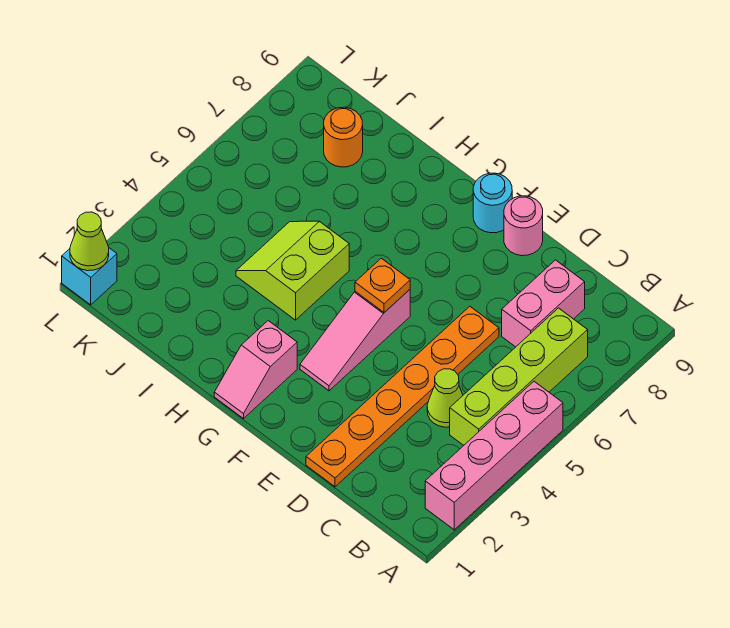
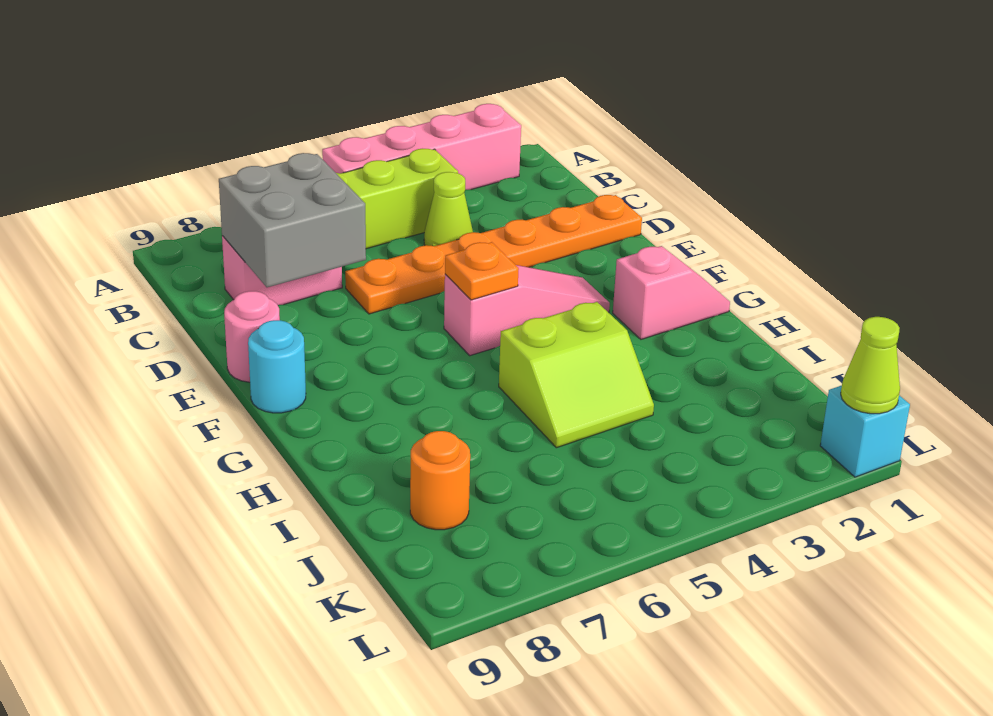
none -> grey brick C7:D8 level 2

